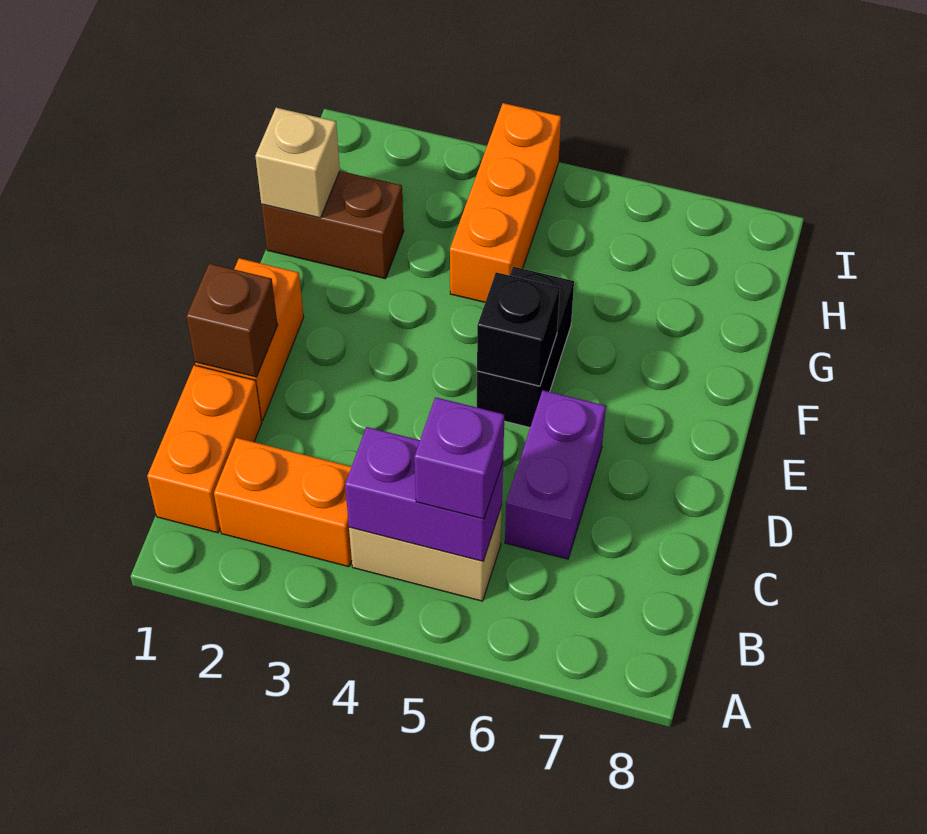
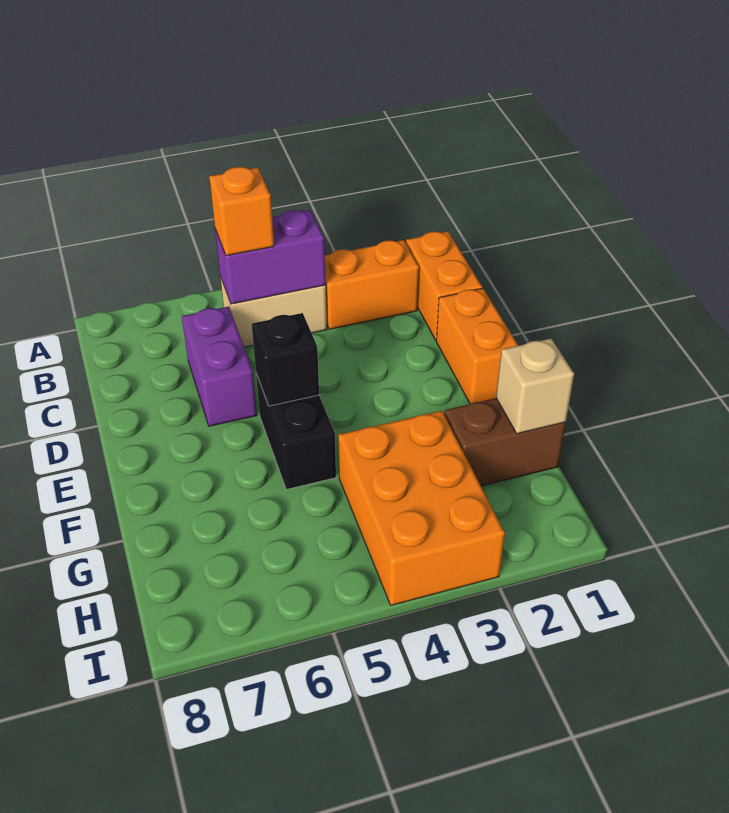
purple brick B5 level 3 -> orange brick B5 level 3
brown brick D1 level 2 -> none
orange brick G4:I4 level 1 -> orange brick G3:I4 level 1

